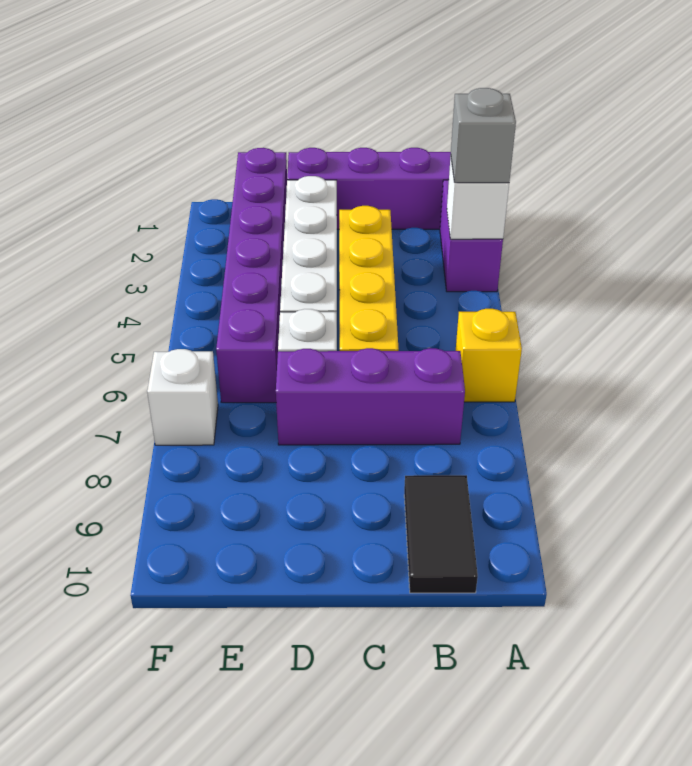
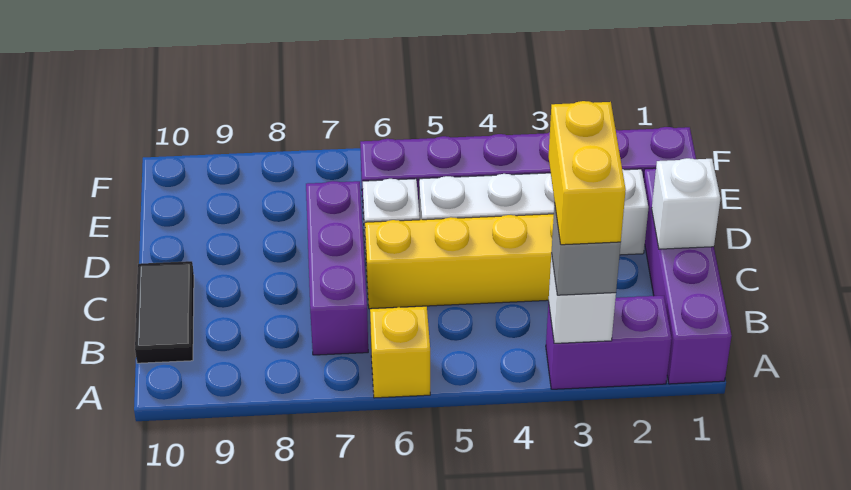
none -> yellow brick A3:B3 level 4
black tile B9:B10 level 1 -> black tile B10:C10 level 1
white brick F7 level 1 -> white brick C1 level 2

